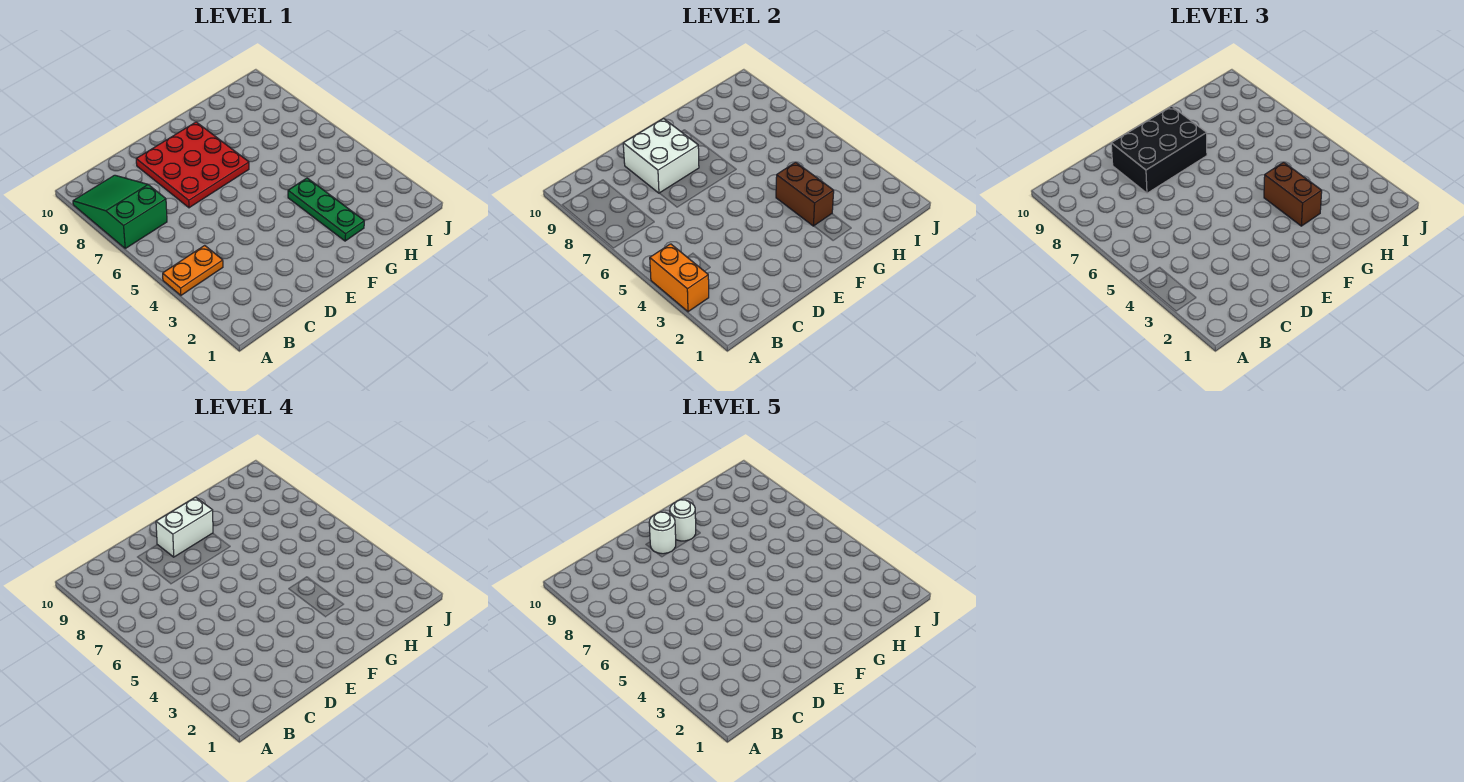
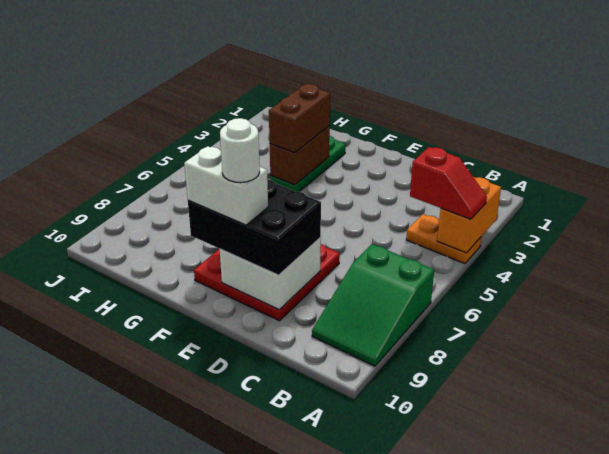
none -> red slope A4:B4 level 3 top B
white round brick F9 level 5 -> none

